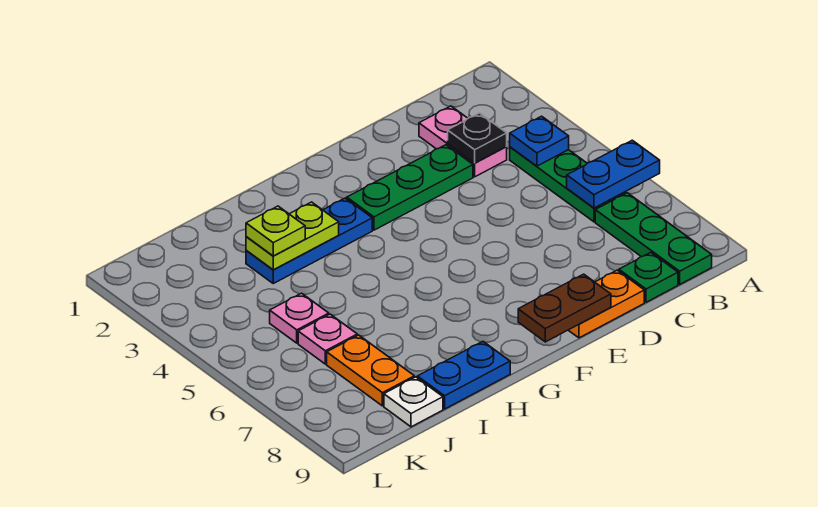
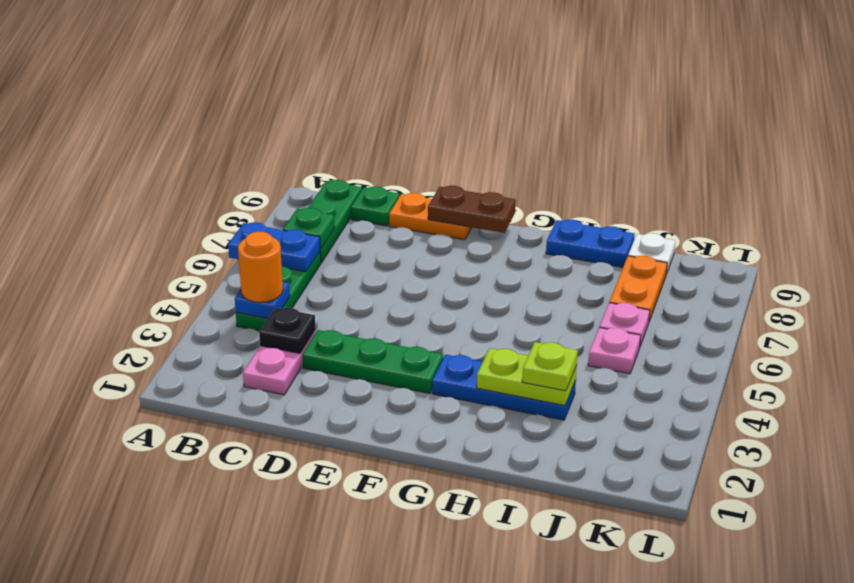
none -> orange round brick B4 level 3
none -> green plate B7 level 2

